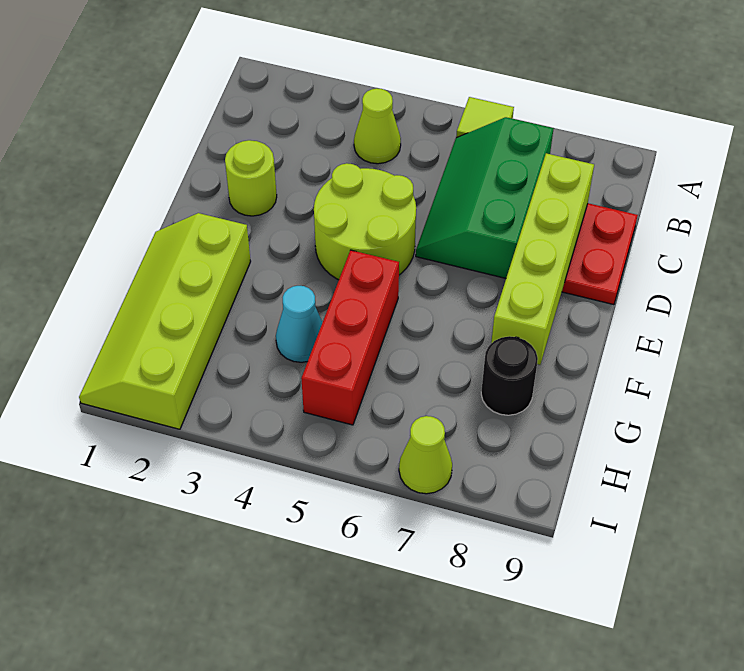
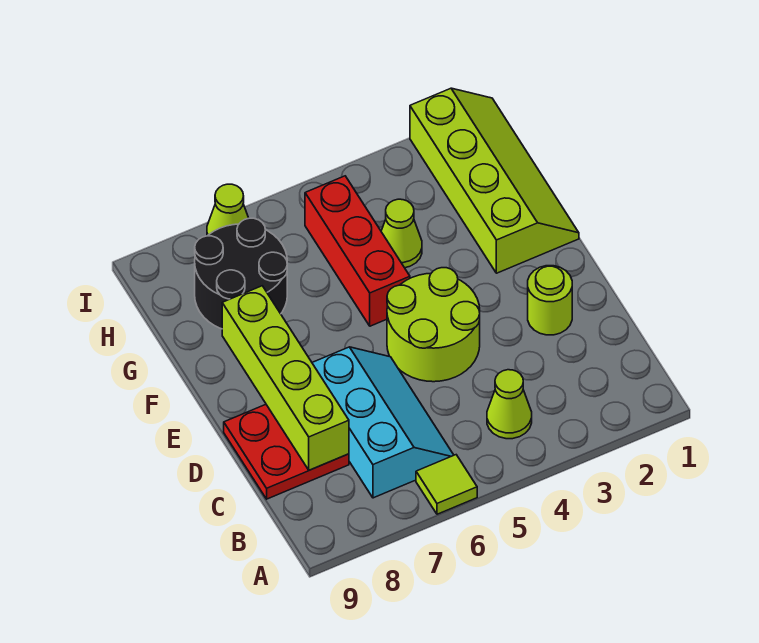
green slope B6:D7 level 1 top 7 -> cyan slope B6:D7 level 1 top 7
cyan cone G4 level 1 -> lime cone G4 level 1
black round brick G8 level 1 -> black round brick G7:H8 level 1

